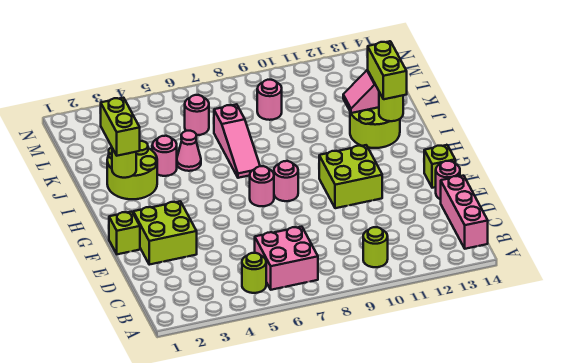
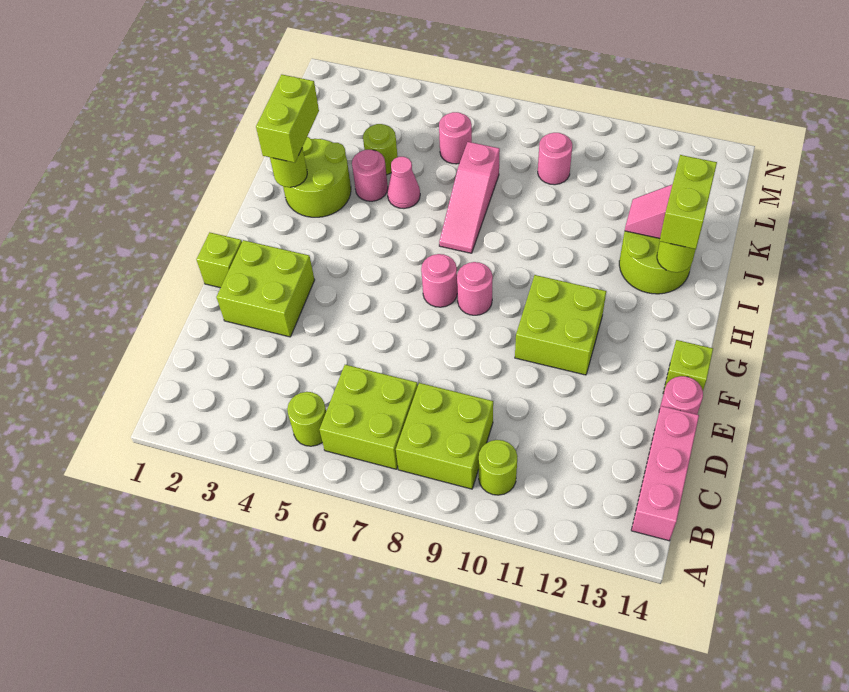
pink brick B6:C7 level 1 -> lime brick B6:C7 level 1
none -> lime brick B8:C9 level 1
none -> lime round brick K4 level 1

